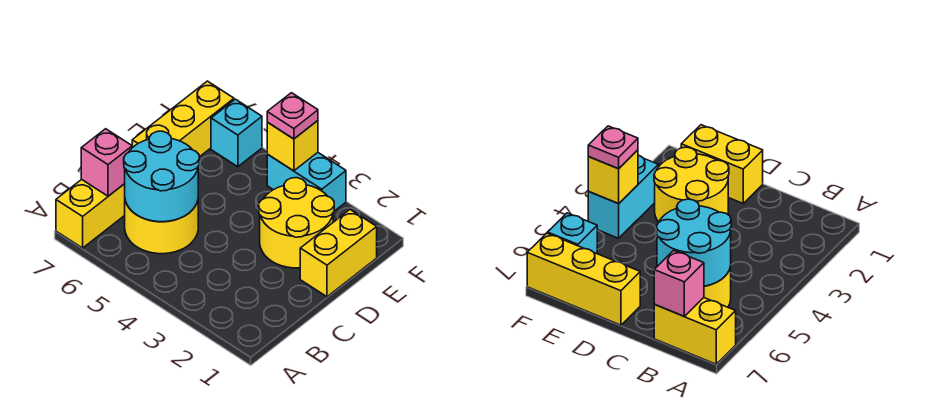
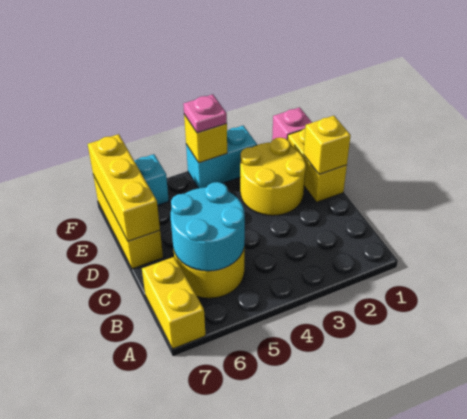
pink brick B7 level 2 -> pink brick F1 level 1
none -> yellow brick D1 level 2
none -> yellow brick D7:F7 level 2

